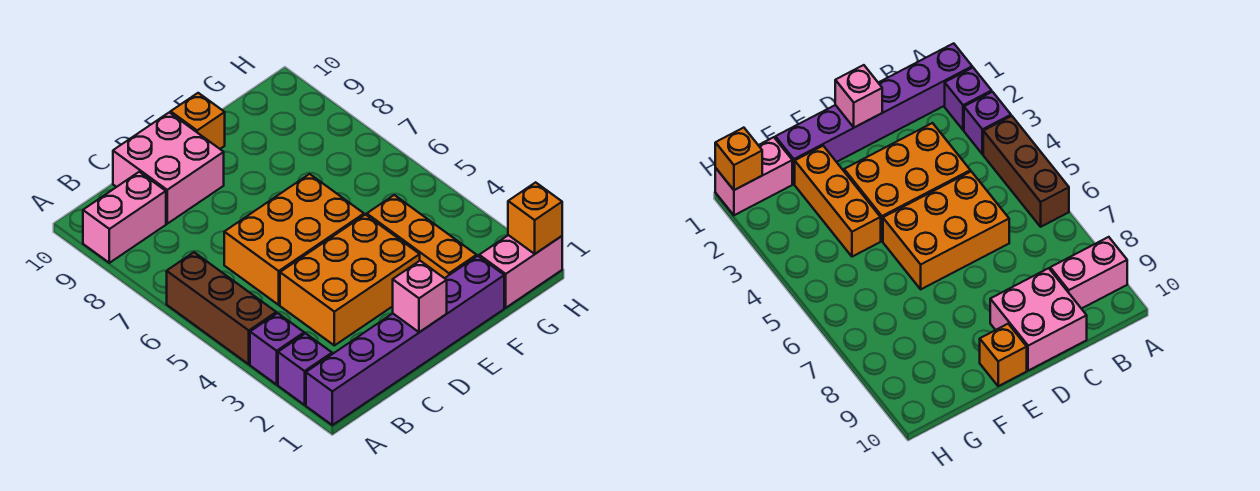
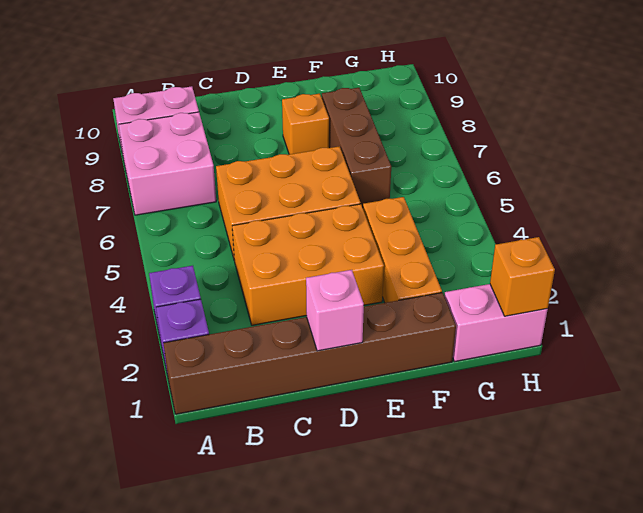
purple brick A1:F1 level 1 -> brown brick A1:F1 level 1
brown brick A4:A6 level 1 -> brown brick F6:F8 level 1
pink brick C9:D10 level 1 -> pink brick A7:B8 level 1
orange brick E10 level 1 -> orange brick E8 level 1

